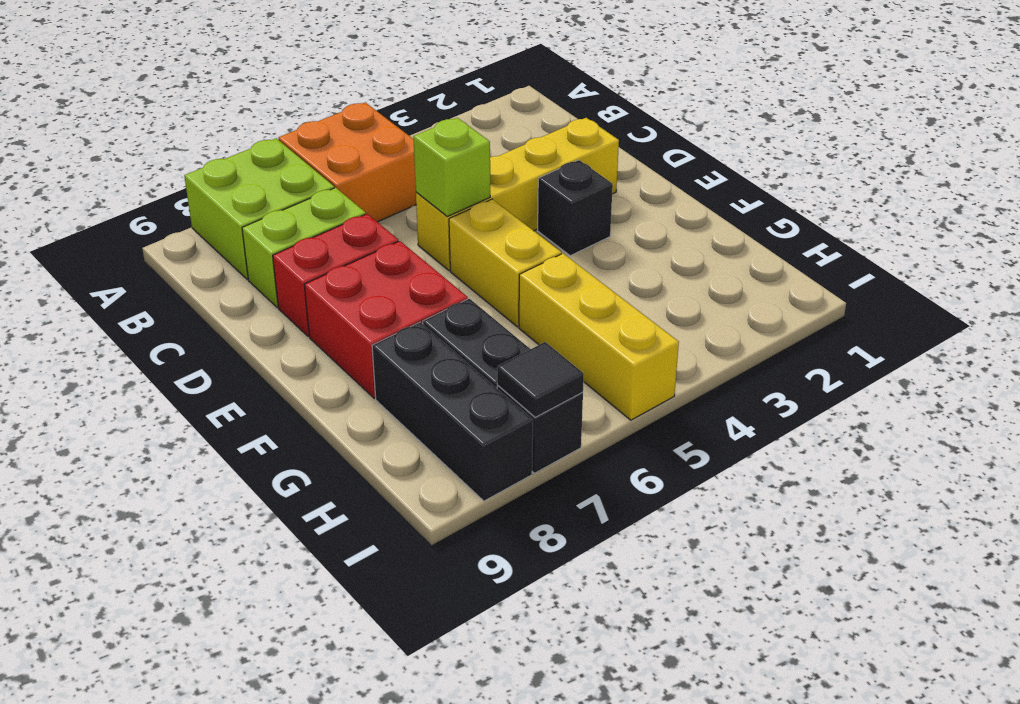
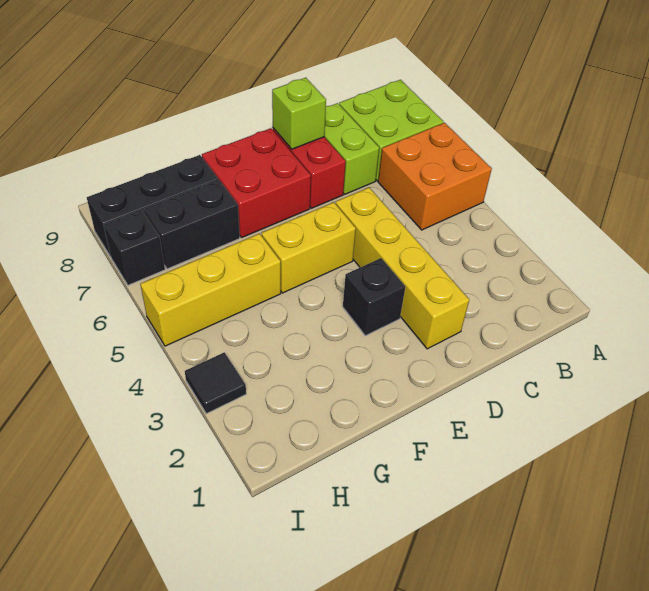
lime brick D5 level 2 -> lime brick D8 level 2
black tile I7 level 2 -> black tile I3 level 1

